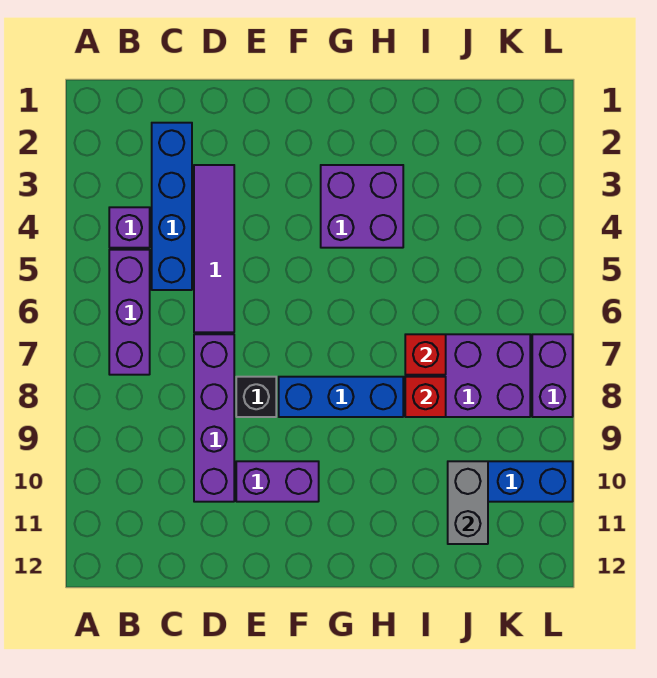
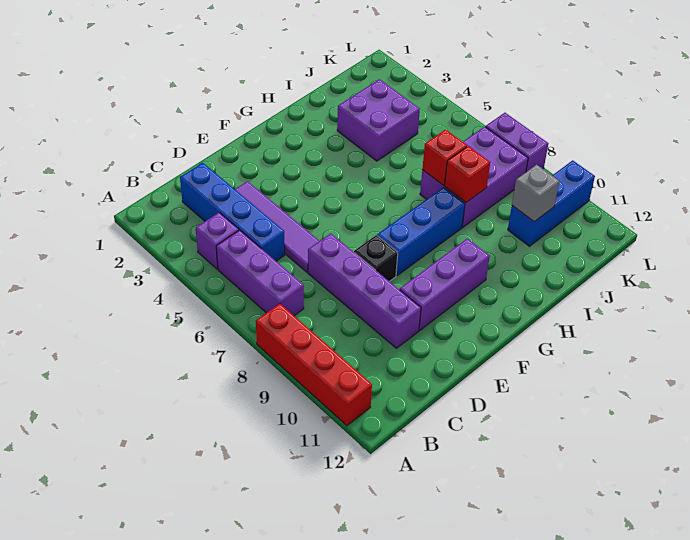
none -> red brick A8:A11 level 1
purple brick E10:F10 level 1 -> purple brick E10:G10 level 1
purple brick G3:H4 level 1 -> purple brick I3:J4 level 1
grey brick J10:J11 level 2 -> grey brick J10 level 2

